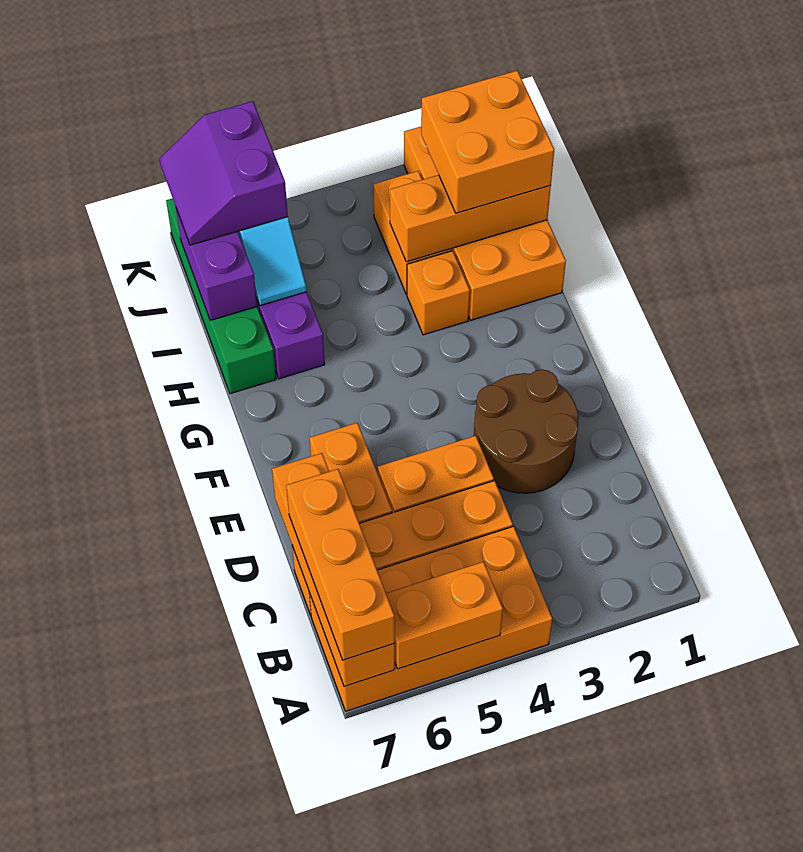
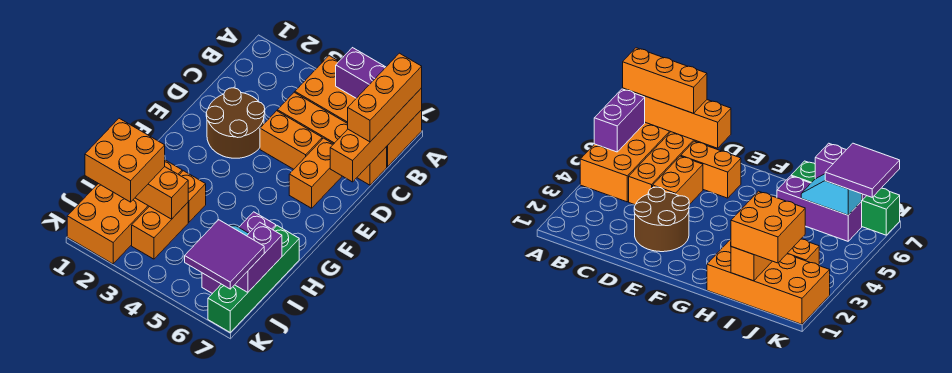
orange brick A5:A6 level 2 -> purple brick A5:A6 level 2
purple slope J6:K7 level 3 top 6 -> purple tile J6:K7 level 3

